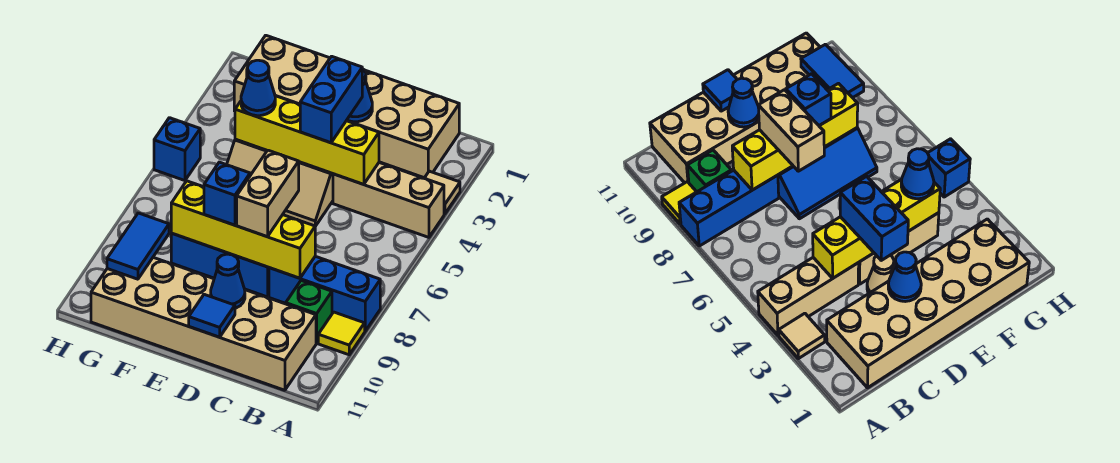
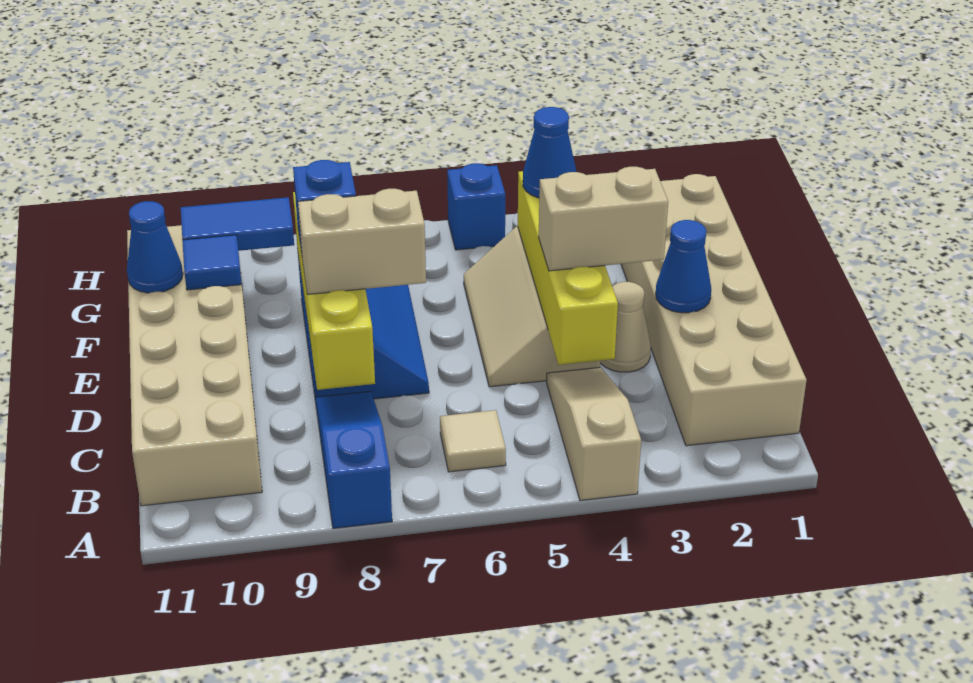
tan tile A3 level 1 -> tan tile B6 level 1
tan brick A4:C4 level 1 -> tan slope A4:C4 level 1 top A
blue brick A8:C8 level 1 -> blue slope A8:C8 level 1 top A
yellow tile A9 level 1 -> none
green brick B9 level 1 -> none
blue brick D3:D4 level 3 -> tan brick D3:D4 level 3
blue cone D10 level 2 -> blue cone F11 level 2
blue tile D11 level 2 -> blue tile F10 level 2

